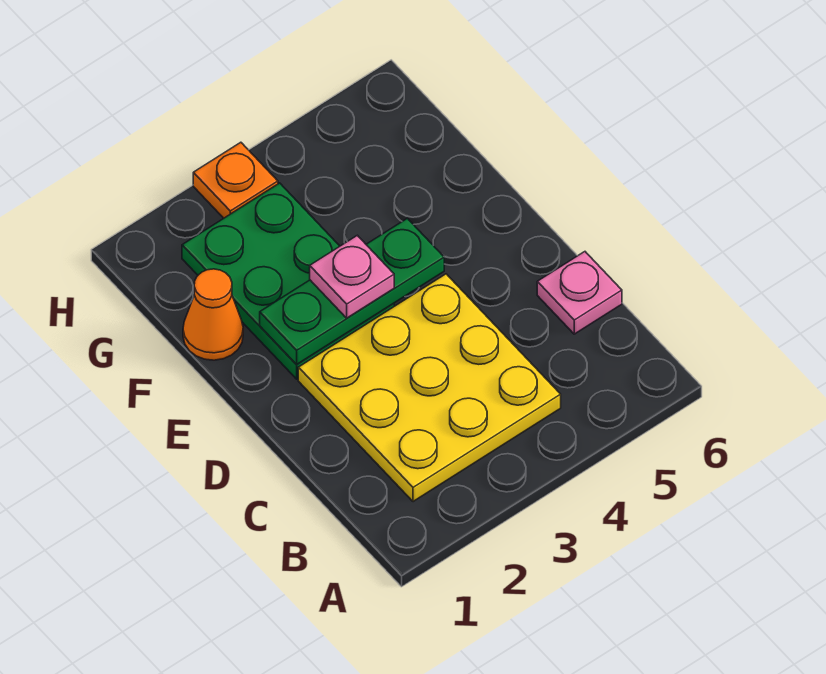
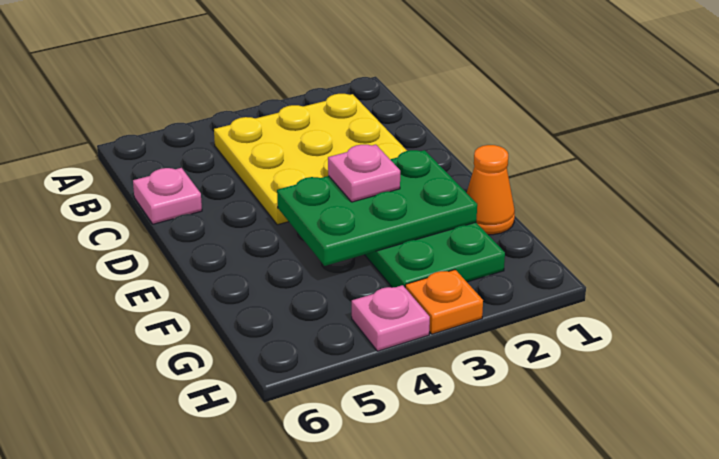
green plate E2:E4 level 2 -> green plate E2:F4 level 2
none -> pink plate H4 level 1

